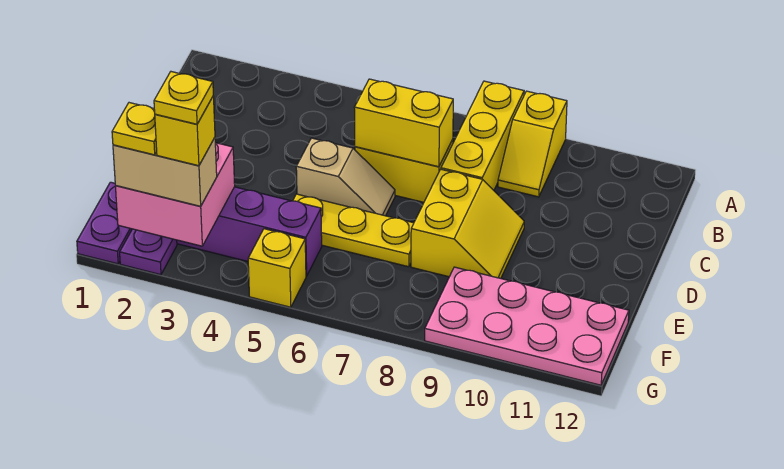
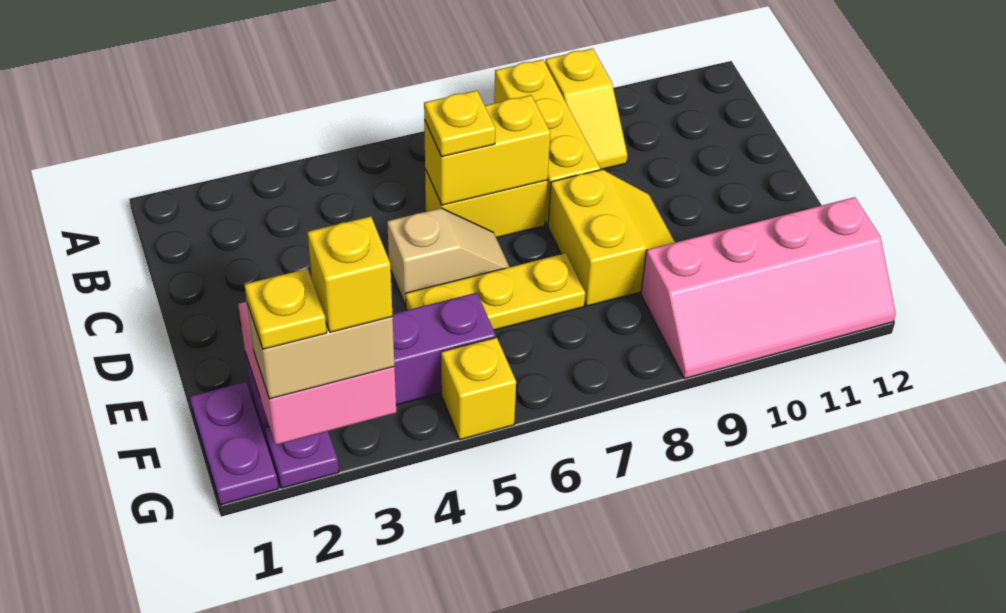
pink plate F9:G12 level 1 -> pink slope F9:G12 level 1 top F
yellow plate G3 level 5 -> yellow plate C6 level 3

